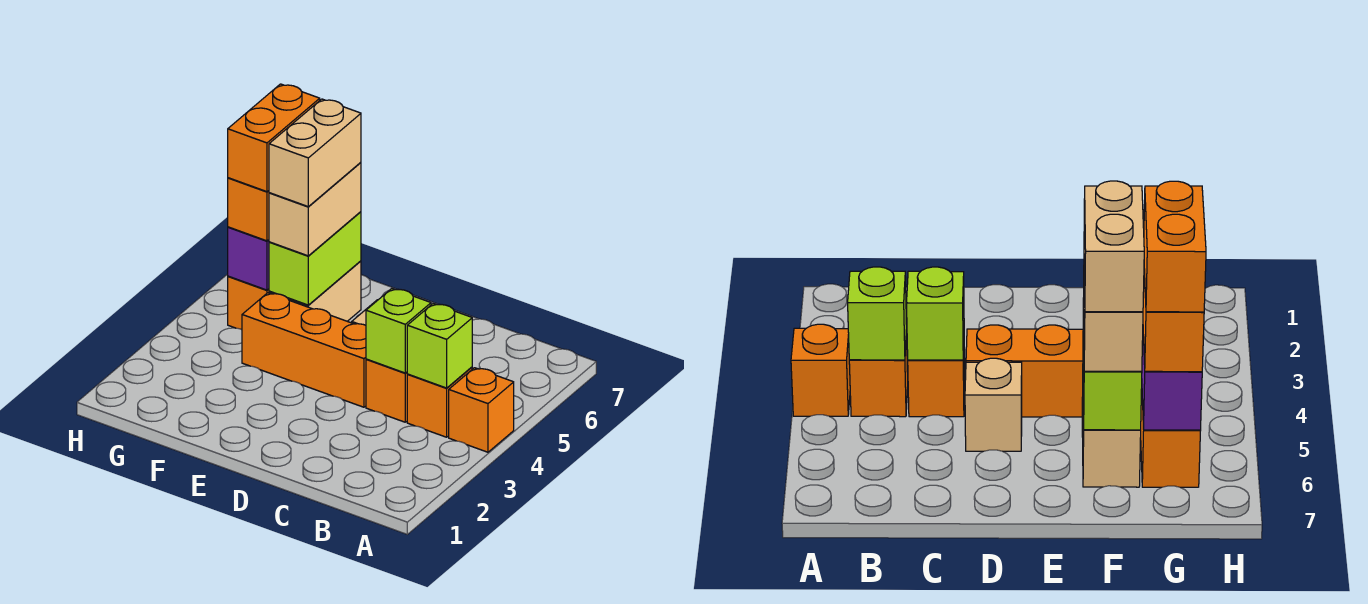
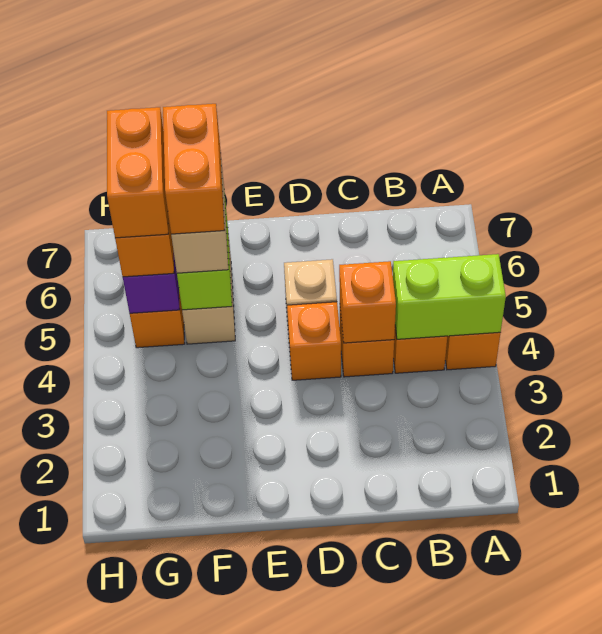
lime brick B4 level 2 -> lime brick A4:B4 level 2
lime brick C4 level 2 -> orange brick C4 level 2
orange brick D4:F4 level 1 -> orange brick D4 level 1
tan brick F5:F6 level 4 -> orange brick F5:F6 level 4

